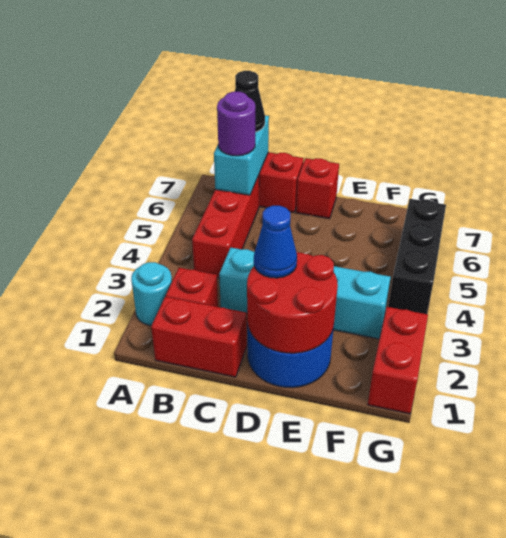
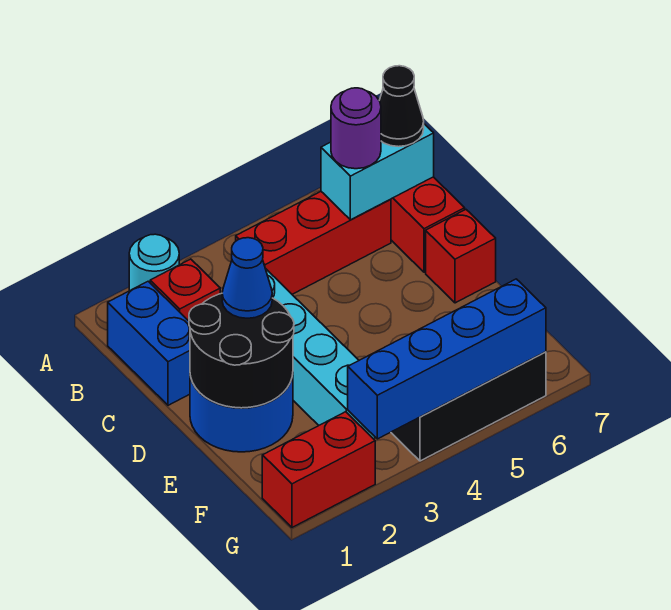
red brick B1:C1 level 1 -> blue brick B1:C1 level 1
red round brick D1:E2 level 2 -> black round brick D1:E2 level 2
none -> blue brick G3:G6 level 2

